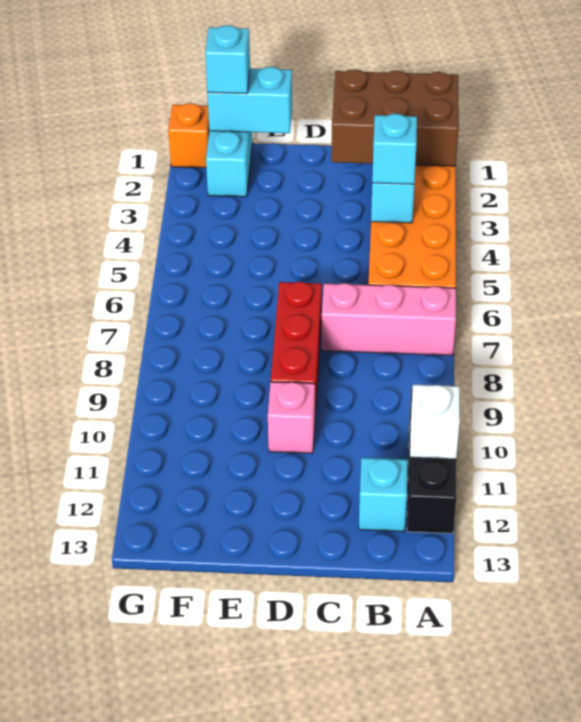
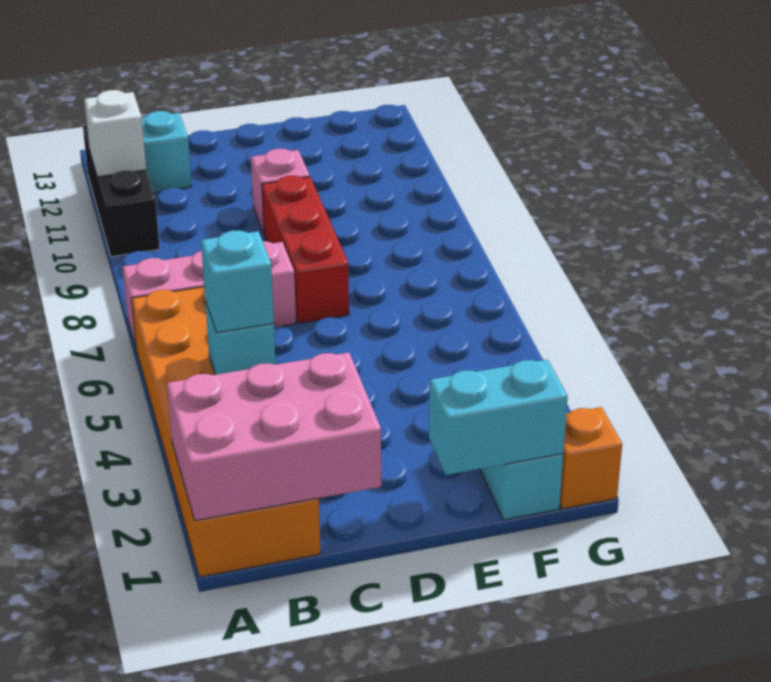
brown brick A1:C2 level 2 -> pink brick A1:C2 level 2
cyan brick F1 level 3 -> none

